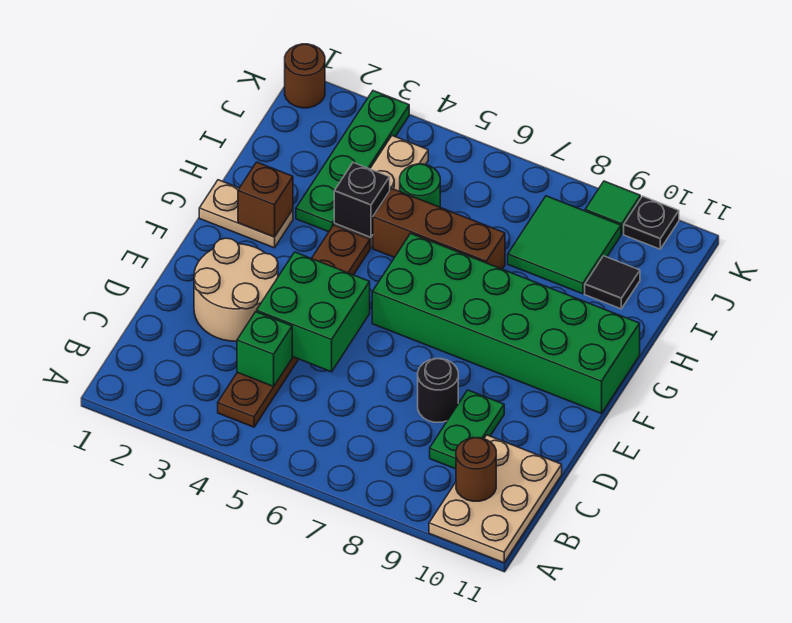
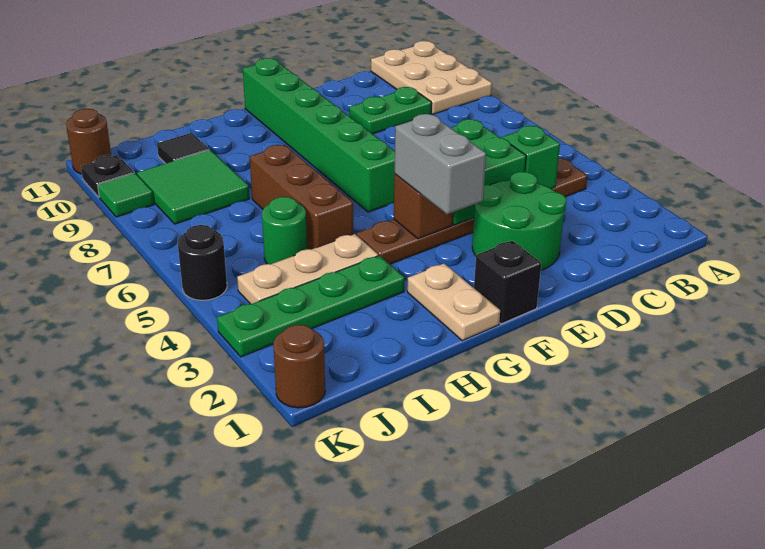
tan plate A10:C11 level 1 -> tan plate A9:B11 level 1
brown round brick B10 level 2 -> brown round brick K11 level 1
tan round brick D2:E3 level 1 -> green round brick D2:E3 level 1
black round brick D8 level 1 -> black round brick K5 level 1
none -> grey brick F3:F4 level 3
green brick F6:G11 level 1 -> green brick F6:F11 level 1
brown brick G2 level 2 -> brown brick F4 level 2
black brick H4 level 2 -> black brick F1 level 1

